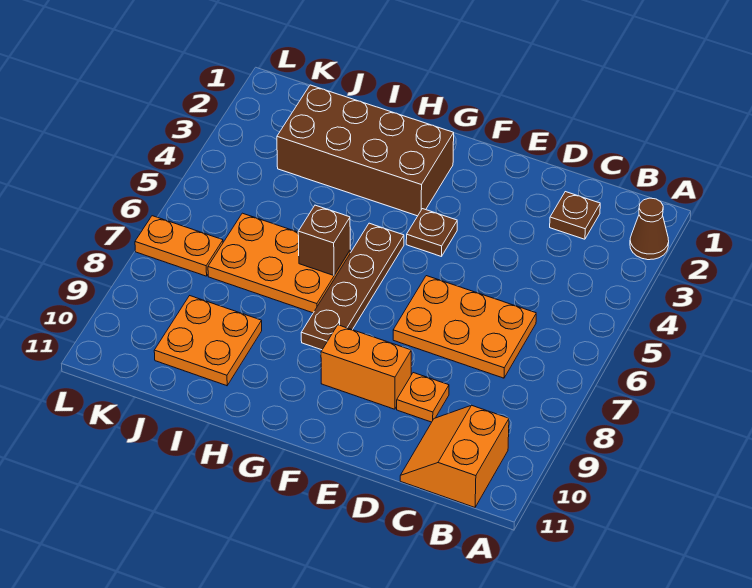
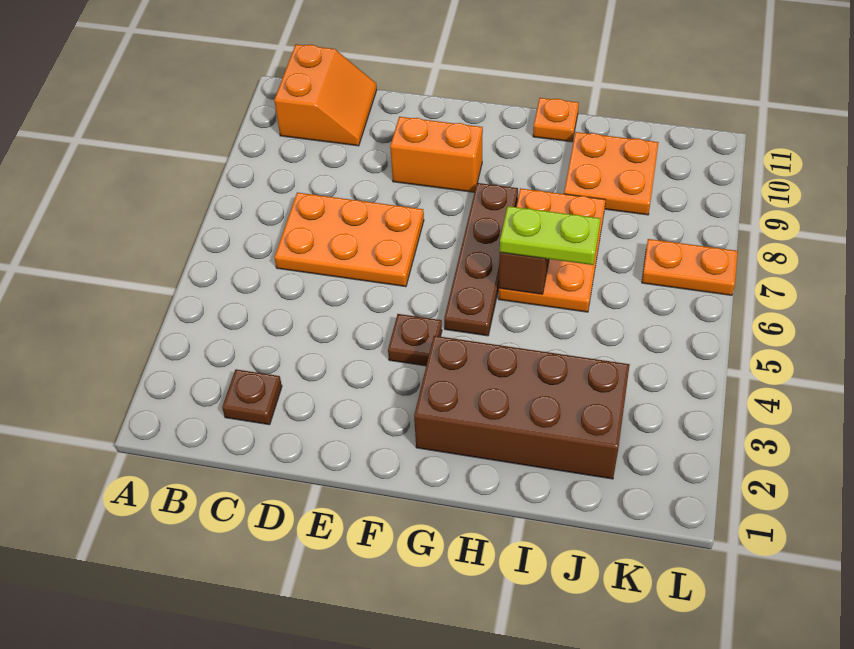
brown cone A2 level 1 -> none
orange plate D9 level 1 -> orange plate H11 level 1
orange plate H6:J7 level 1 -> orange plate H6:I8 level 1
none -> lime plate H6:I6 level 3

